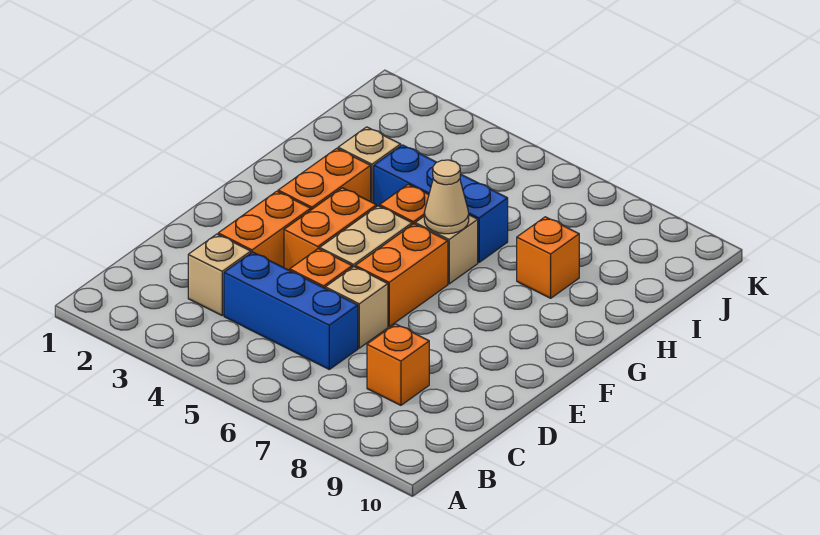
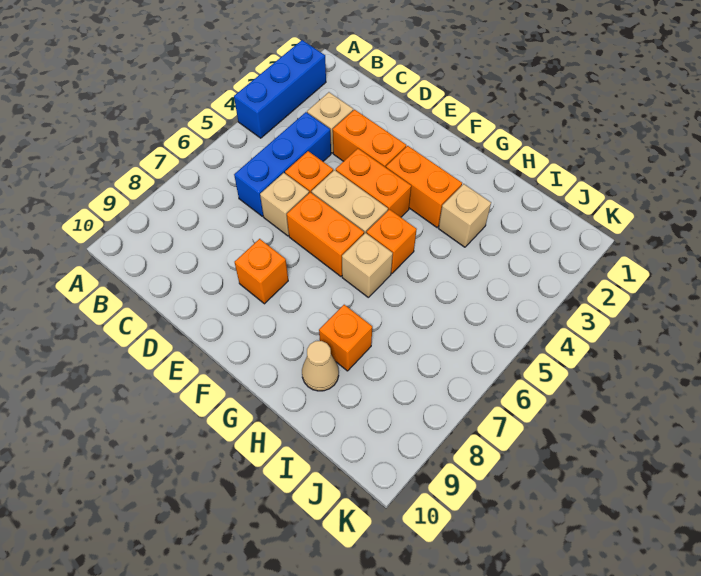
orange brick C8 level 1 -> orange brick E8 level 1
tan cone G6 level 2 -> tan cone H9 level 1
blue brick H4:H6 level 1 -> blue brick A2:A4 level 1

